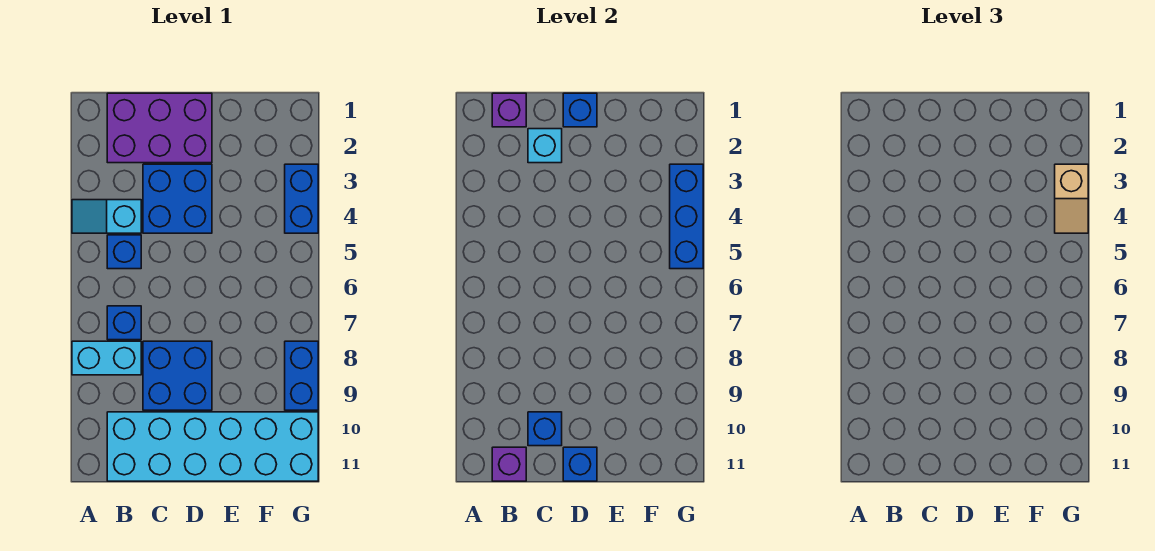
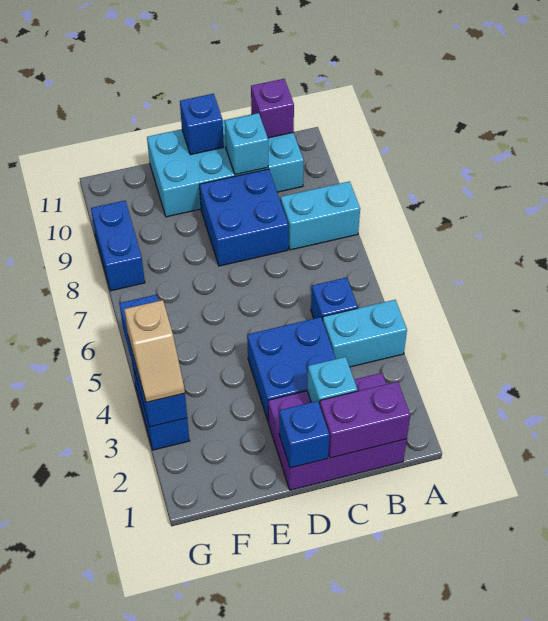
cyan slope A4:B4 level 1 top B -> cyan brick A4:B4 level 1
purple brick B1 level 2 -> purple brick B1:C1 level 2
blue brick B7 level 1 -> none
cyan brick B10:G11 level 1 -> cyan brick B10:E11 level 1
blue brick C10 level 2 -> cyan brick C10 level 2
tan slope G3:G4 level 3 top 3 -> tan slope G3:G4 level 3 top 4

